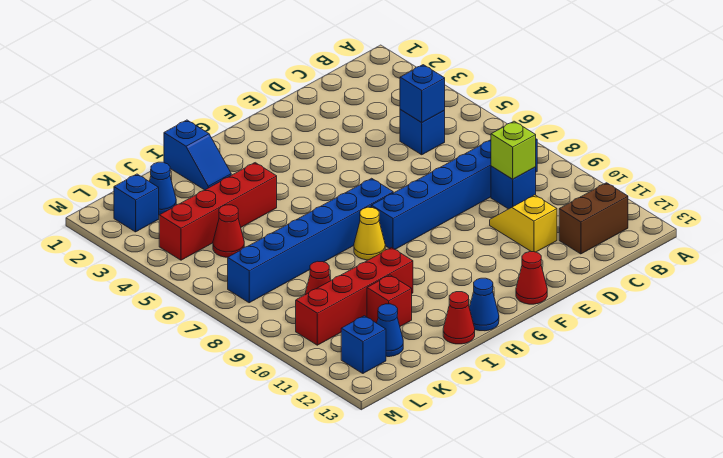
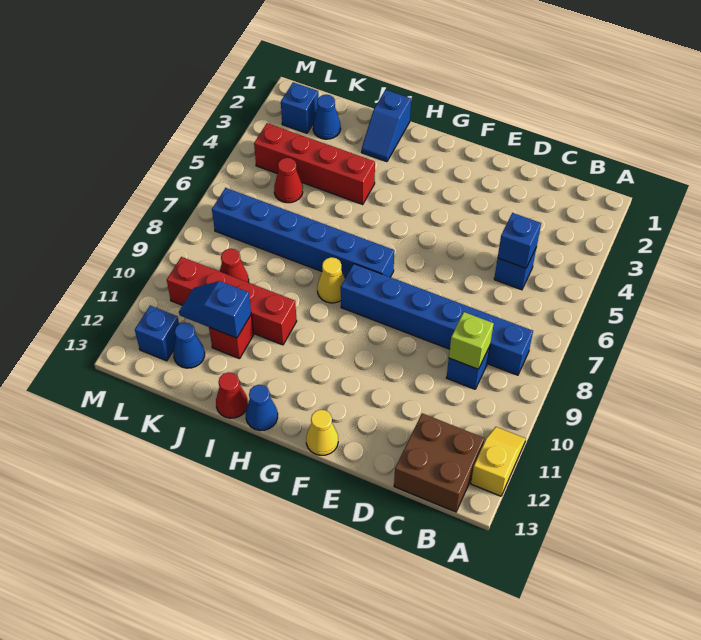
brown brick B12:C12 level 1 -> brown brick B12:C13 level 1
yellow slope D10:D11 level 1 top 11 -> yellow slope A11:A12 level 1 top 12
red cone F13 level 1 -> yellow cone F13 level 1
none -> blue slope J11:K11 level 2 top J

